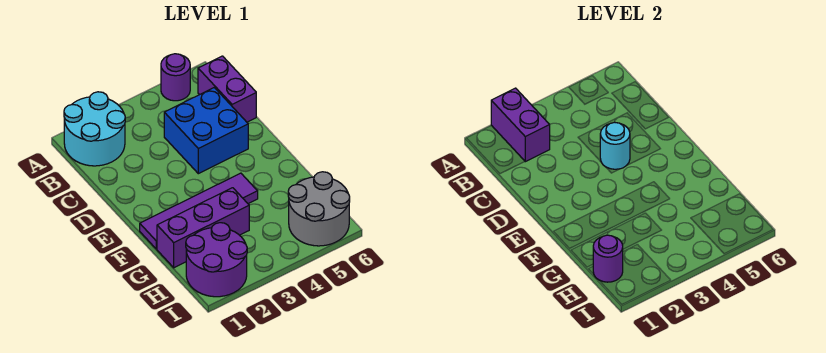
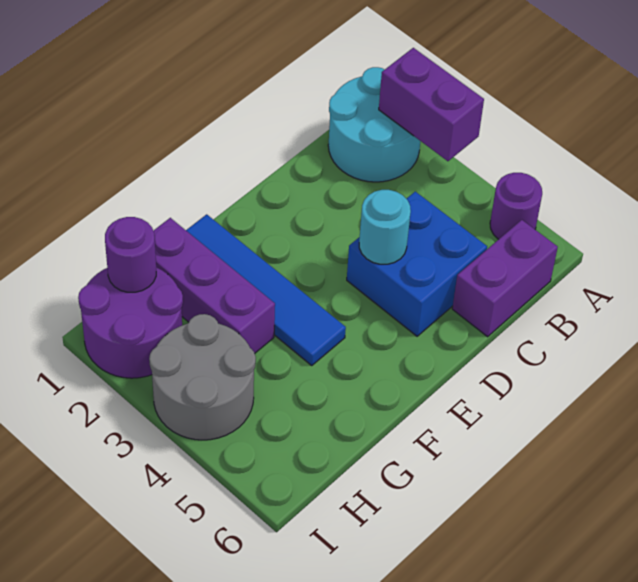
purple brick A2:B2 level 2 -> purple brick A2:A3 level 2
purple tile F1:F4 level 1 -> blue tile F1:F4 level 1
grey round brick H5:I6 level 1 -> grey round brick H3:I4 level 1

